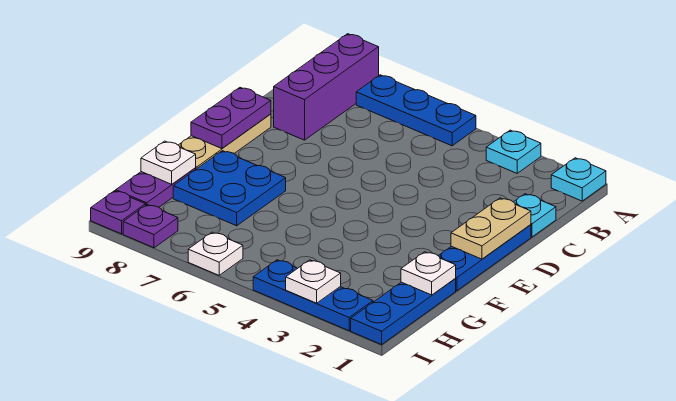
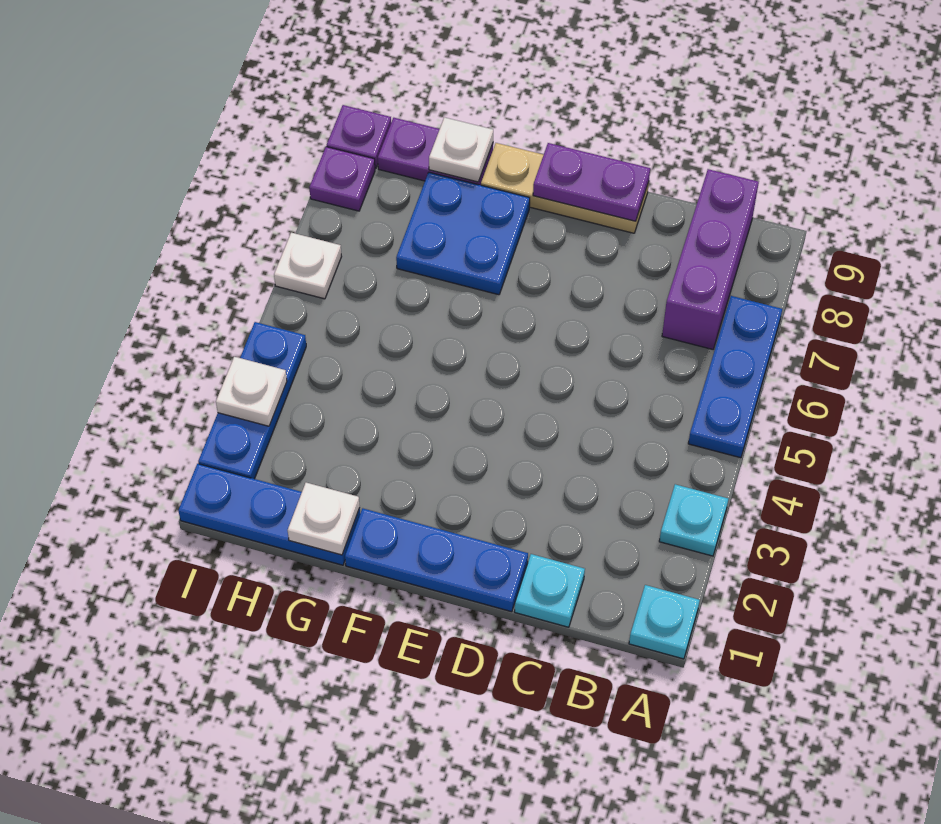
purple brick A8:C8 level 1 -> purple brick B7:B9 level 1
tan plate D1:E1 level 2 -> none

